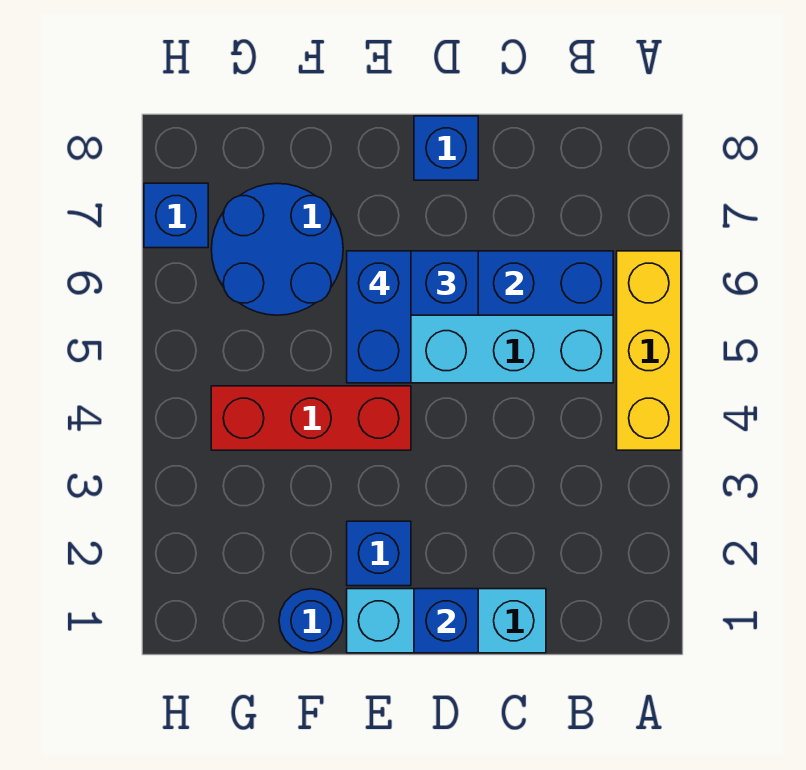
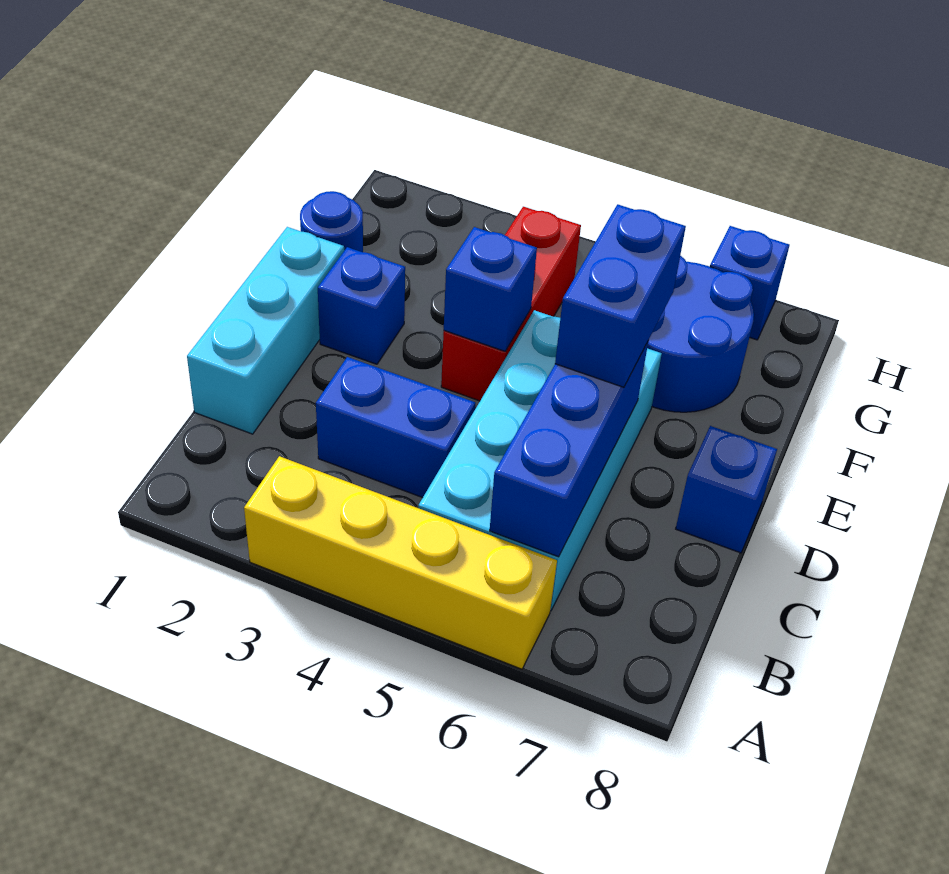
yellow brick A4:A6 level 1 -> yellow brick A3:A6 level 1
blue brick D1 level 2 -> blue brick E4 level 2
blue brick E5:E6 level 4 -> blue brick C3:C4 level 1

